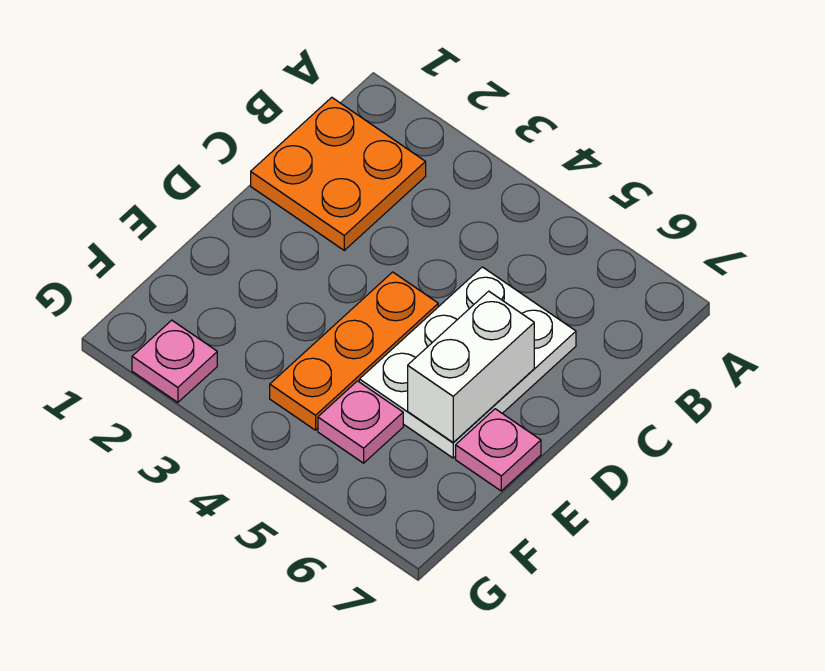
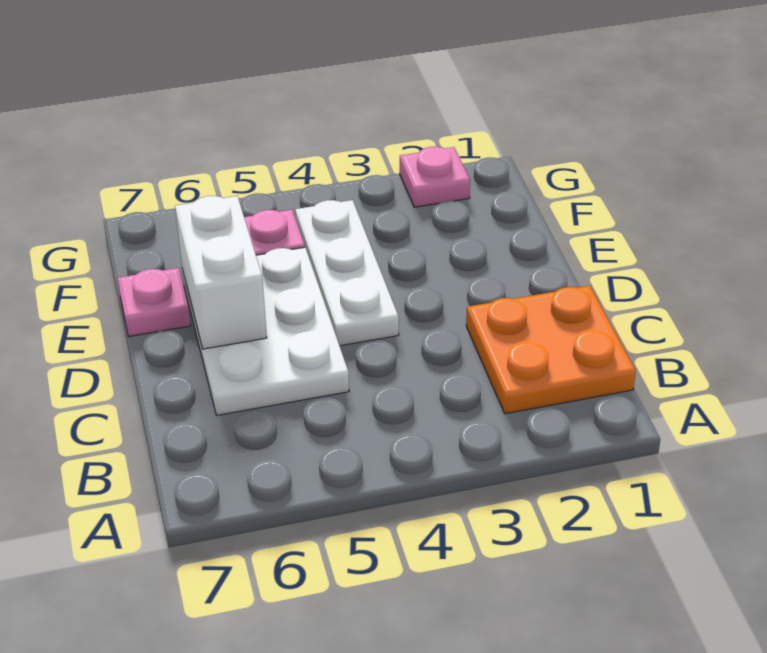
orange plate D4:F4 level 1 -> white plate D4:F4 level 1

